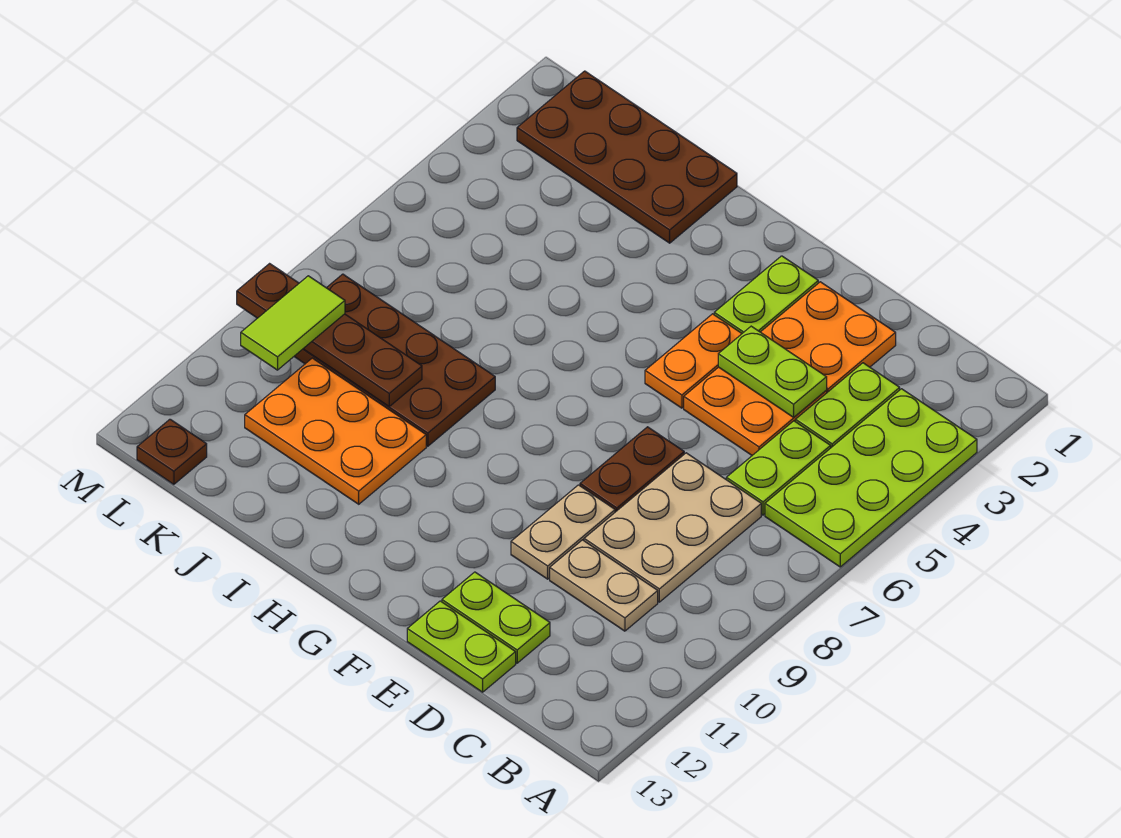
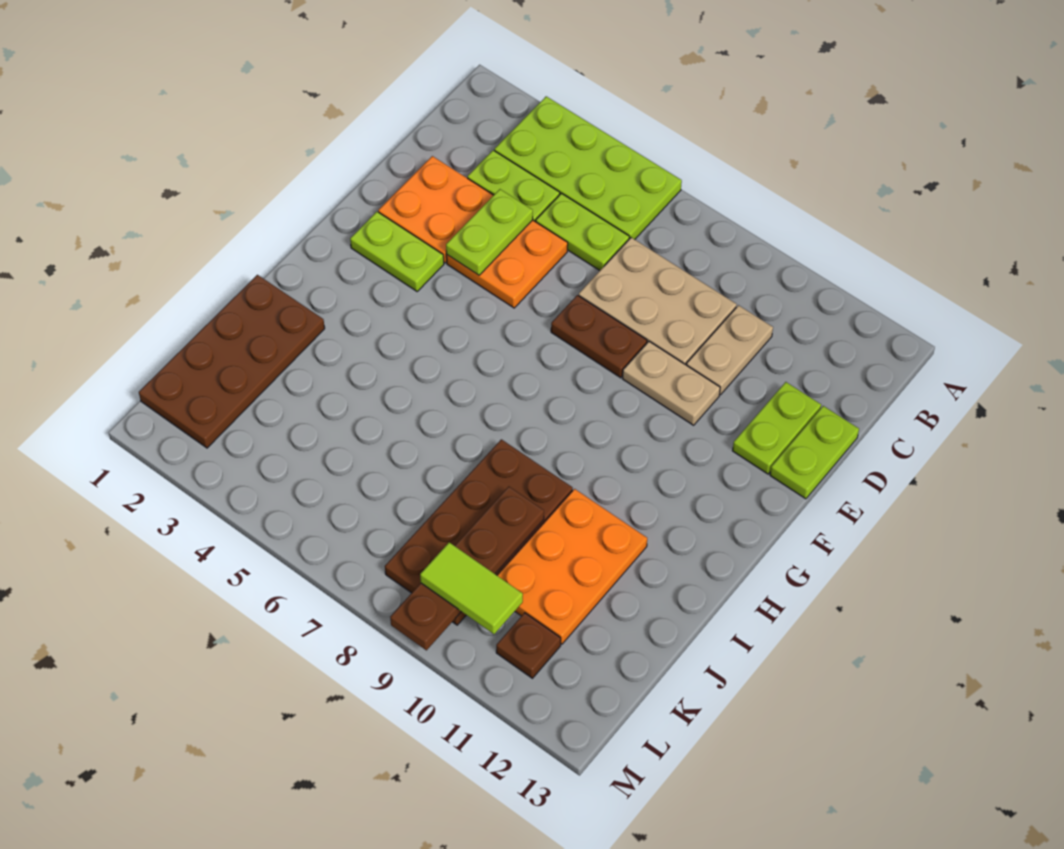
orange plate F4:F5 level 1 -> none
brown plate L13 level 1 -> brown plate L11 level 1

